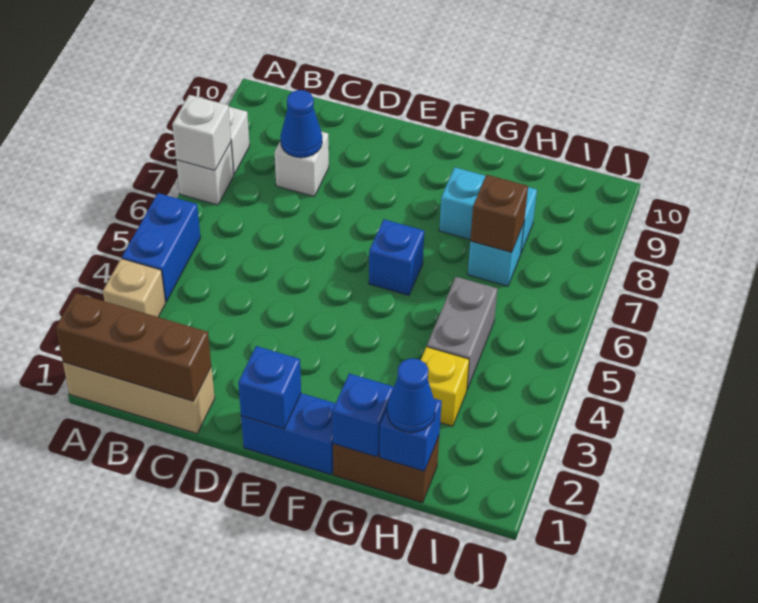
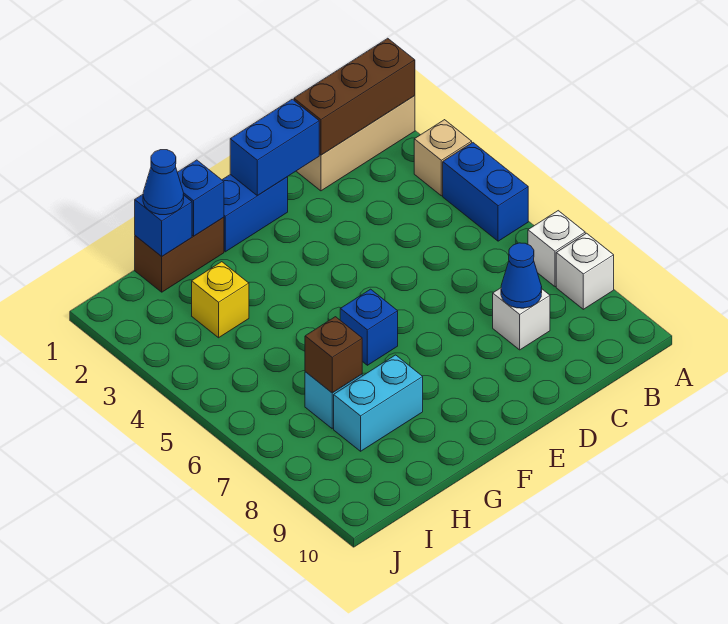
white brick A7 level 2 -> none
blue brick E1 level 2 -> blue brick D1:E1 level 2
grey brick H4:H5 level 1 -> none

